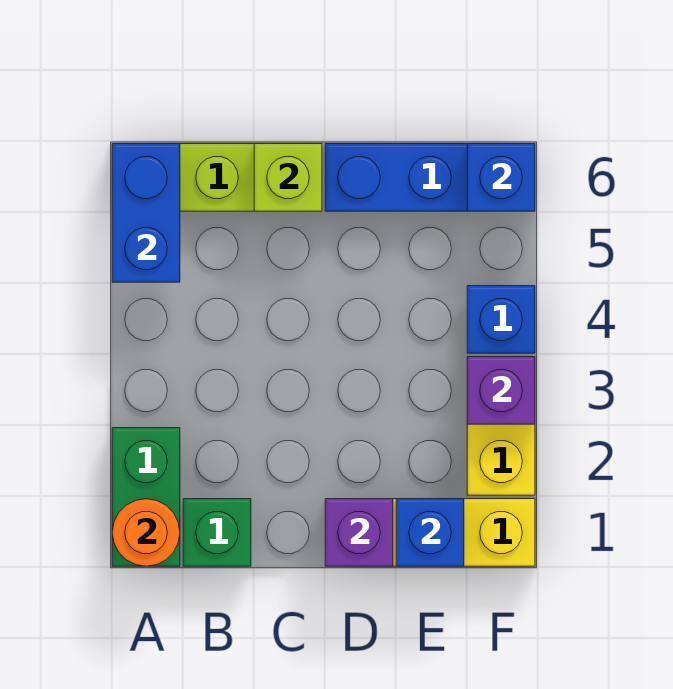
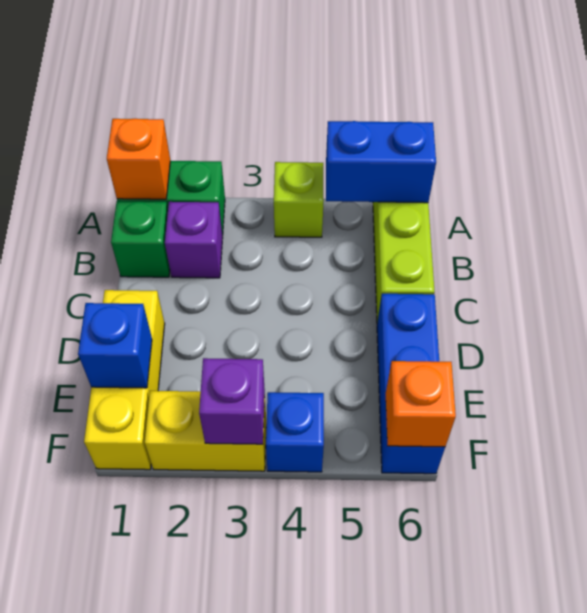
orange round brick A1 level 2 -> orange brick A1 level 2
lime brick C6 level 2 -> lime brick A4 level 1
purple brick D1 level 2 -> purple brick B2 level 1
blue brick F6 level 2 -> orange brick F6 level 2

